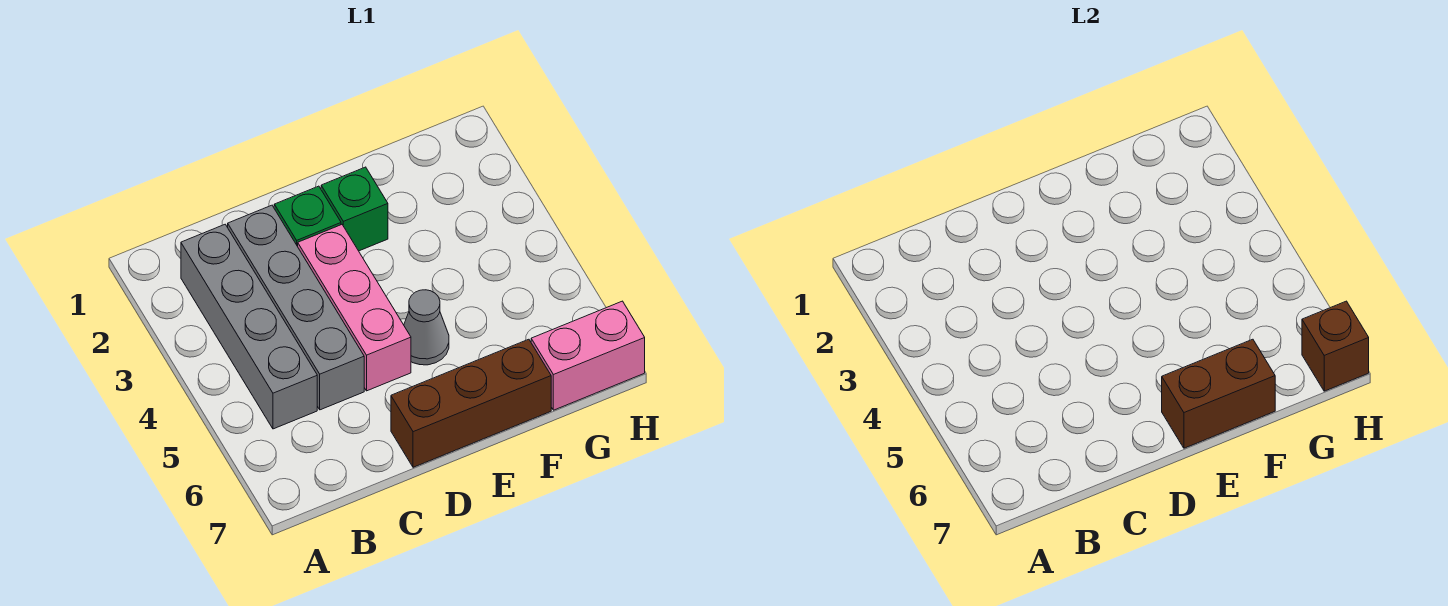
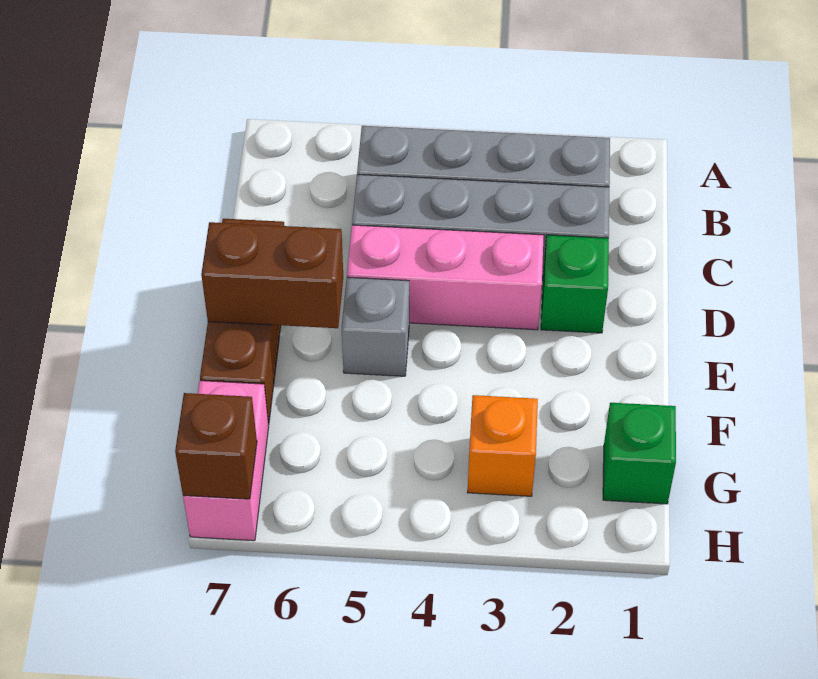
green brick E2 level 1 -> green brick G1 level 1
grey cone E5 level 1 -> grey brick E5 level 1
brown brick E7:F7 level 2 -> brown brick E6:E7 level 2
none -> orange brick G3 level 1

